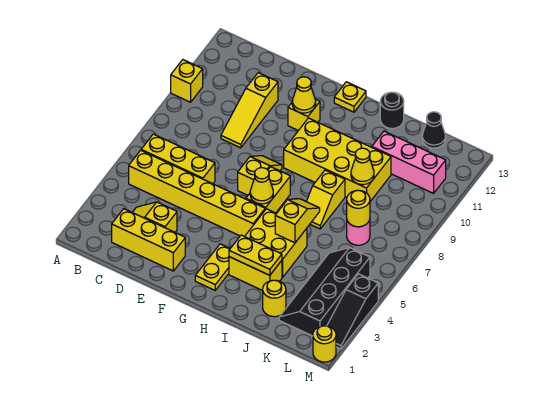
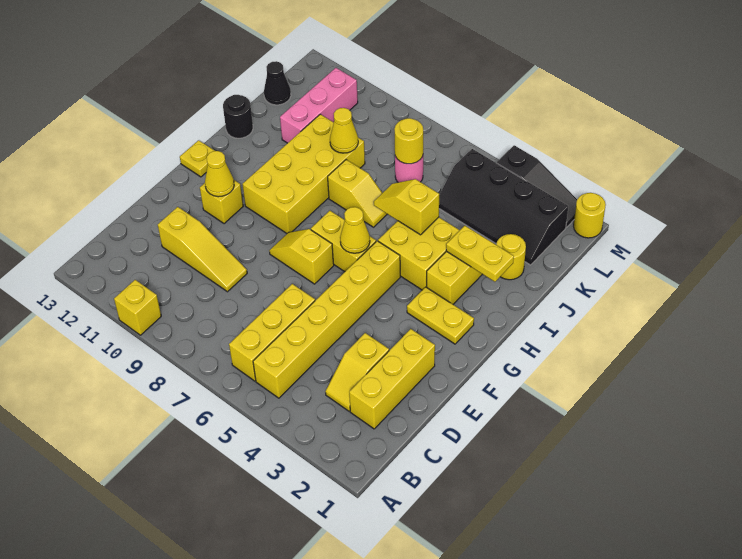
yellow plate H3:I3 level 2 -> yellow plate I2:I3 level 2

